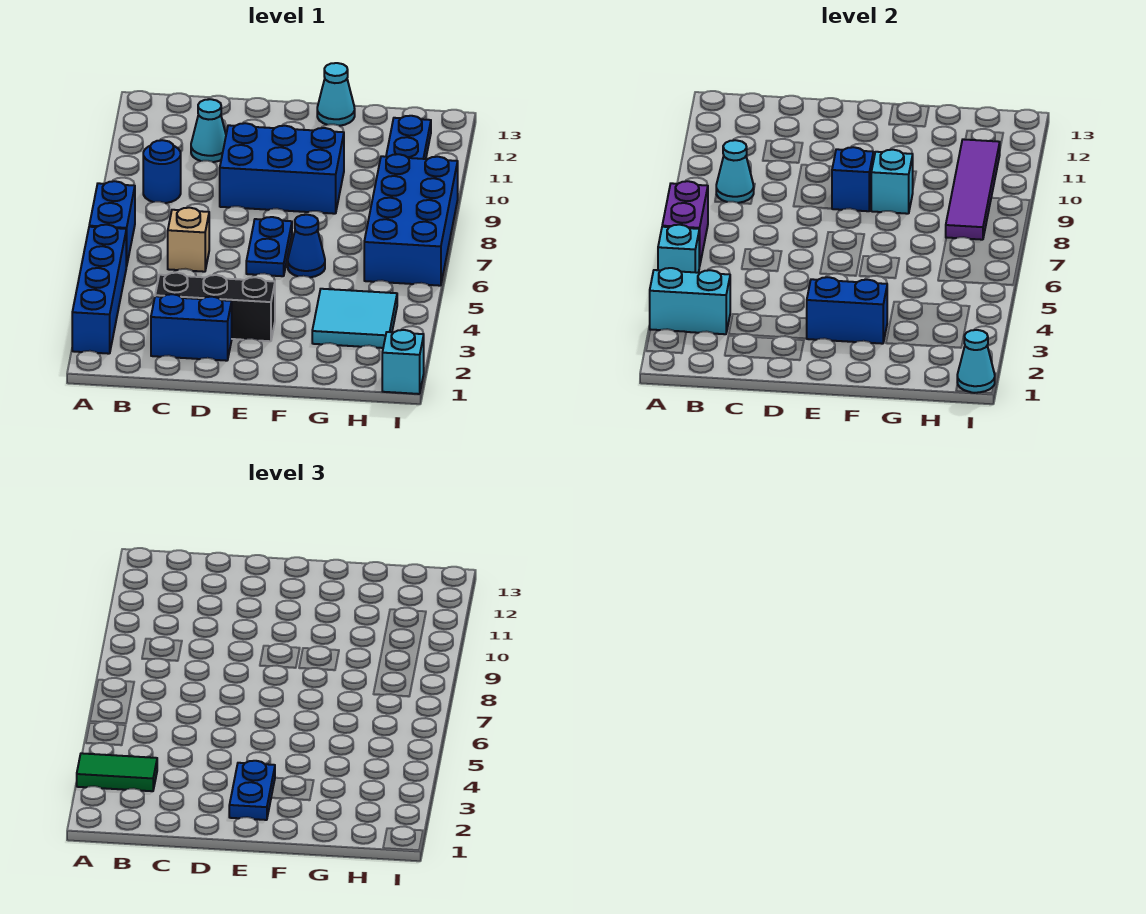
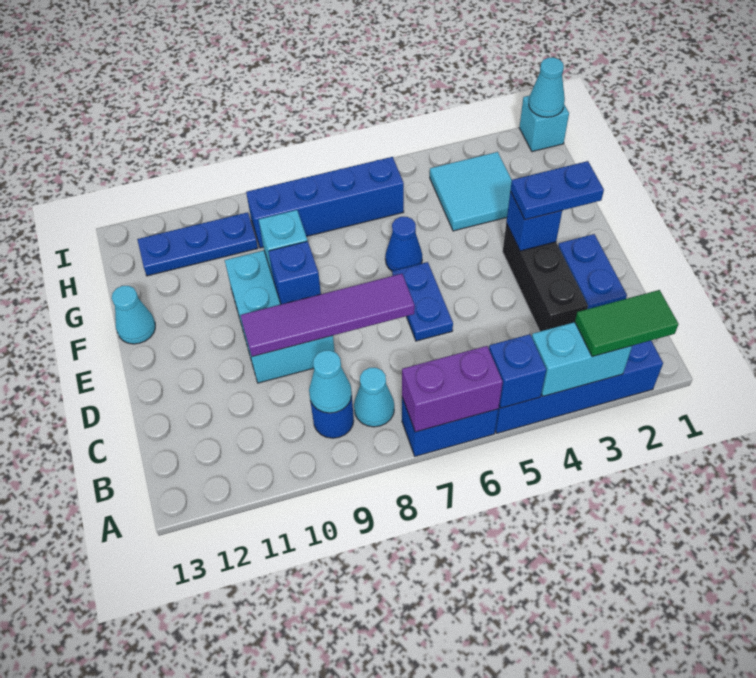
cyan brick A3:B3 level 2 -> cyan brick A3:A4 level 2
green tile A3:B3 level 3 -> green tile A2:A3 level 3
cyan brick A5 level 2 -> blue brick A5 level 2
tan brick C6 level 1 -> none
cyan cone C11 level 1 -> cyan cone B8 level 1
blue brick D9:F10 level 1 -> cyan brick D9:F10 level 1
blue brick E3:F3 level 2 -> blue brick E3 level 2
blue plate E6:E7 level 1 -> blue plate D6:E6 level 1
blue brick H6:I9 level 1 -> blue brick H6:H9 level 1
purple tile H8:H11 level 2 -> purple tile D7:D10 level 2

